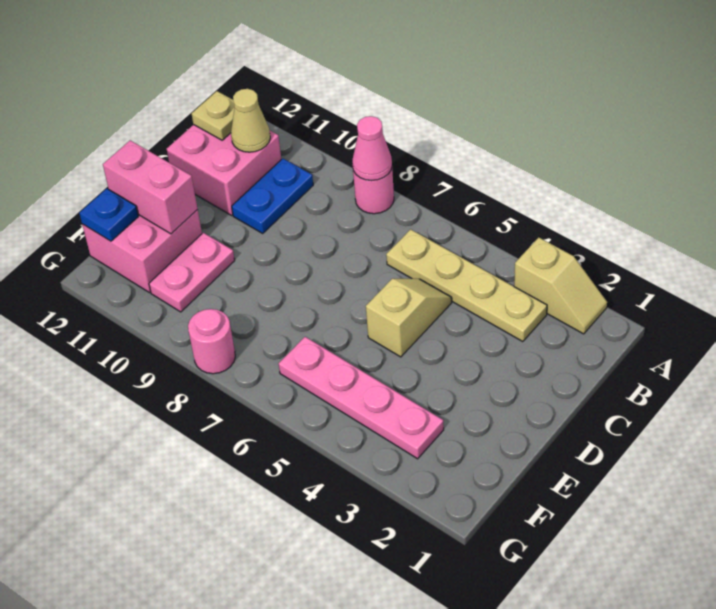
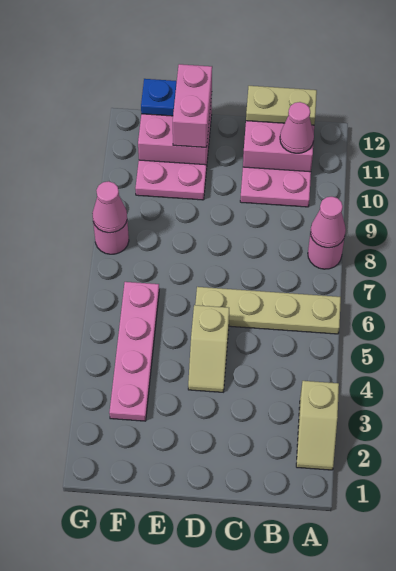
tan plate B3:B6 level 1 -> tan plate A6:D6 level 1
blue plate B10:C10 level 1 -> pink plate B10:C10 level 1
tan cone B11 level 2 -> pink cone B11 level 2
tan plate B12 level 2 -> tan plate B12:C12 level 2
tan slope C5:D5 level 1 top D -> tan slope D4:D5 level 1 top 5
none -> pink cone G8 level 2

